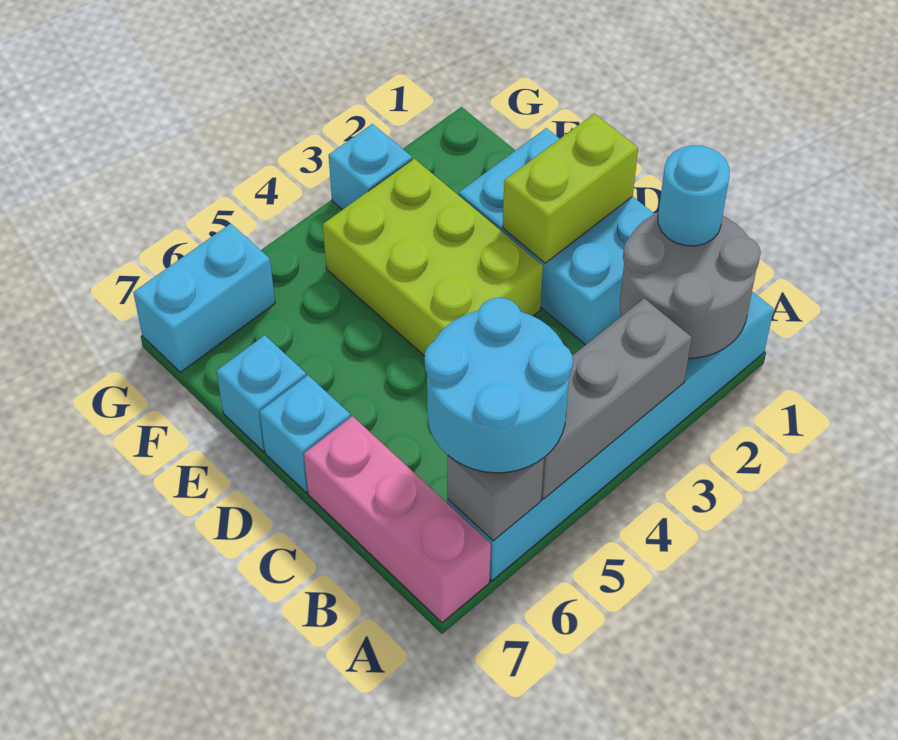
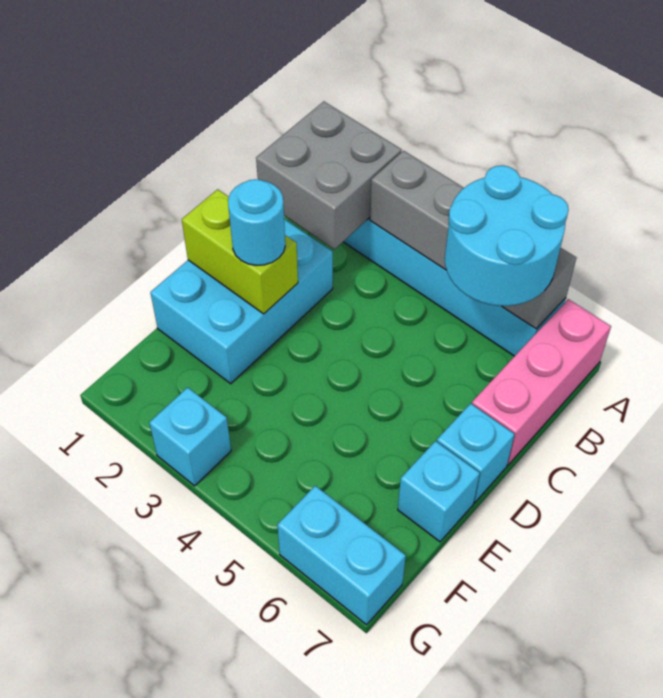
grey round brick A1:B2 level 2 -> grey brick A1:B2 level 2
cyan round brick B1 level 3 -> cyan round brick D2 level 3
lime brick D3:F4 level 1 -> none

